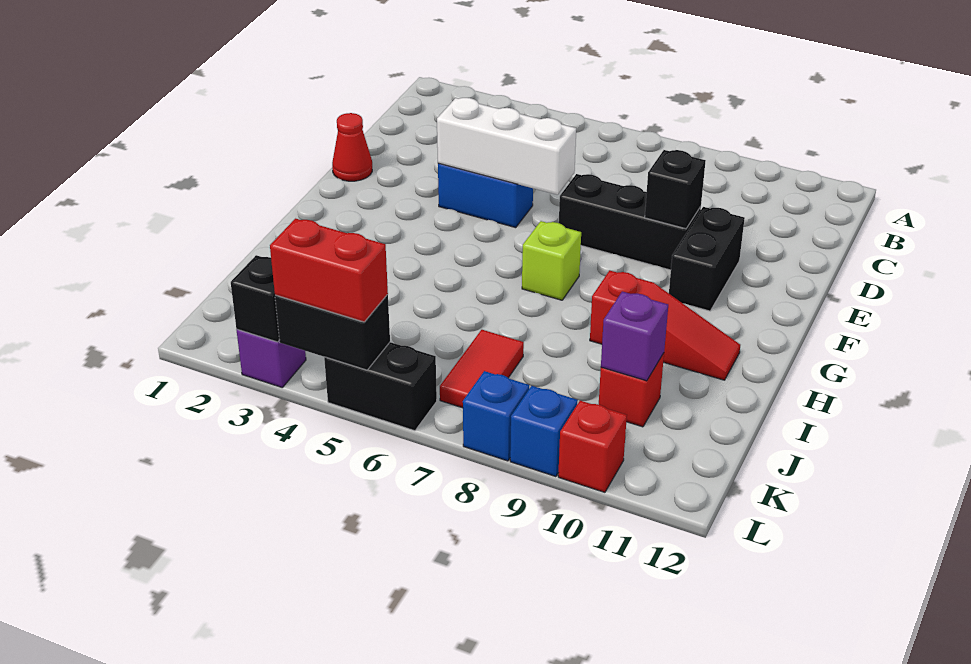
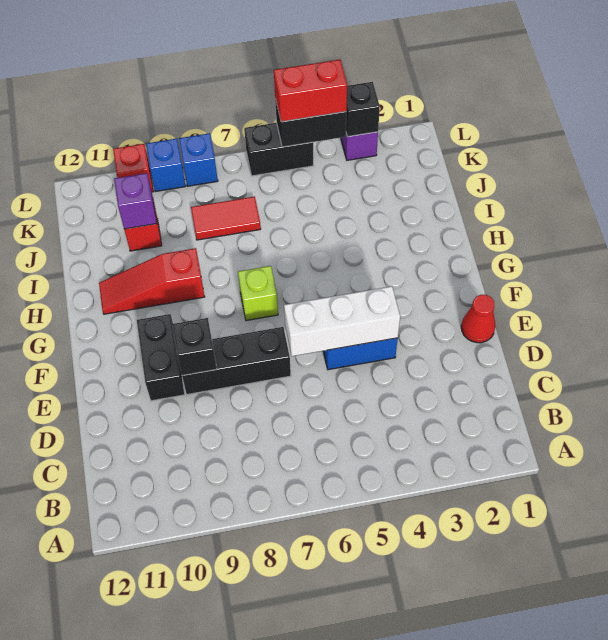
red tile J7:K7 level 1 -> red tile J7:J8 level 1

